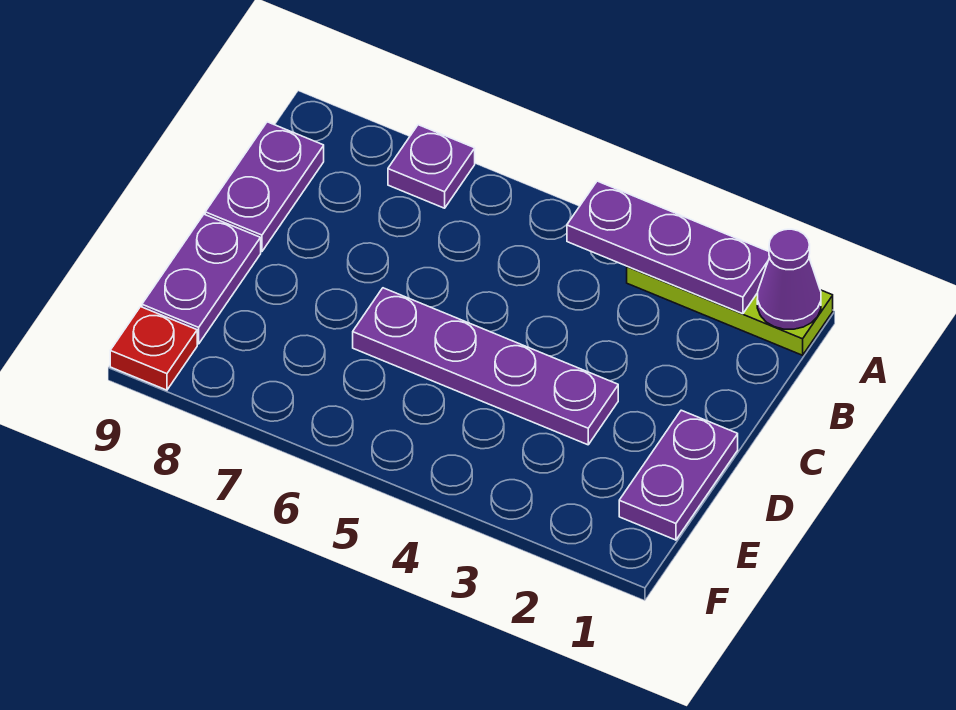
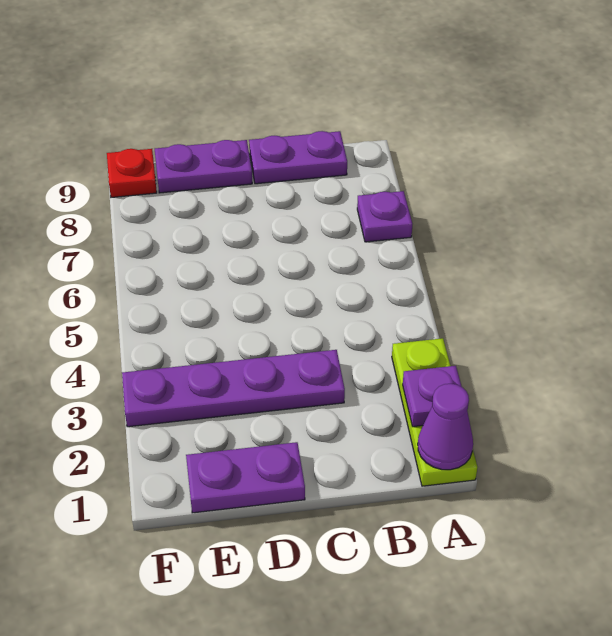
purple plate A2:A4 level 2 -> purple plate A2 level 2
purple plate D3:D6 level 1 -> purple plate C3:F3 level 1

